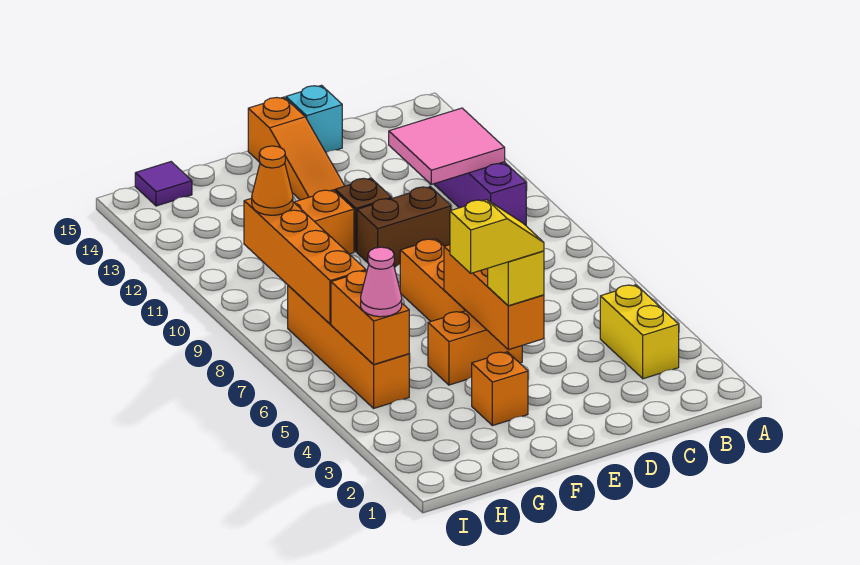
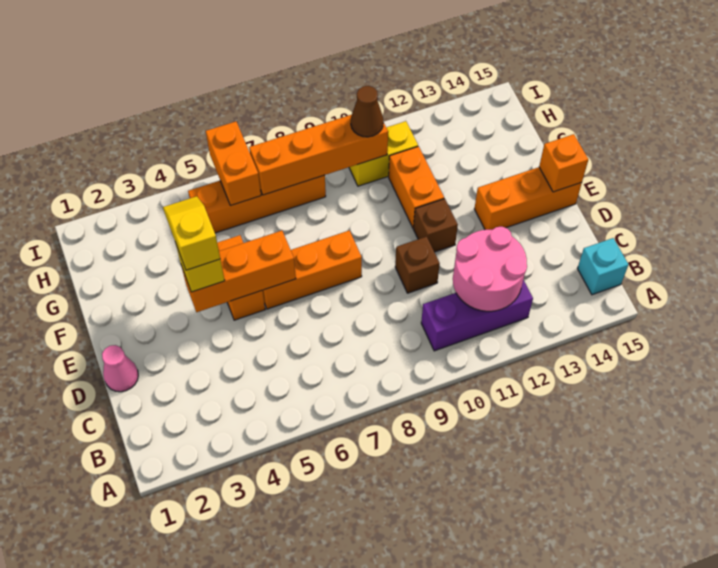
yellow brick B3:B4 level 1 -> yellow brick H10:H11 level 1
pink tile B11:C12 level 2 -> pink round brick B11:C12 level 2
brown brick D10:E10 level 1 -> brown brick D10 level 1
cyan brick D15 level 1 -> cyan brick B15 level 1
yellow slope E4:F4 level 4 top F -> yellow slope E4:F4 level 4 top E
orange slope E13:E15 level 1 top 15 -> orange brick E13:E15 level 1
orange brick F3 level 1 -> orange brick E15 level 2
orange brick H5:H6 level 2 -> orange brick H6:I6 level 2
pink cone H5 level 3 -> pink cone D1 level 1
orange cone H10 level 3 -> brown cone H10 level 3
purple tile H15 level 1 -> none

